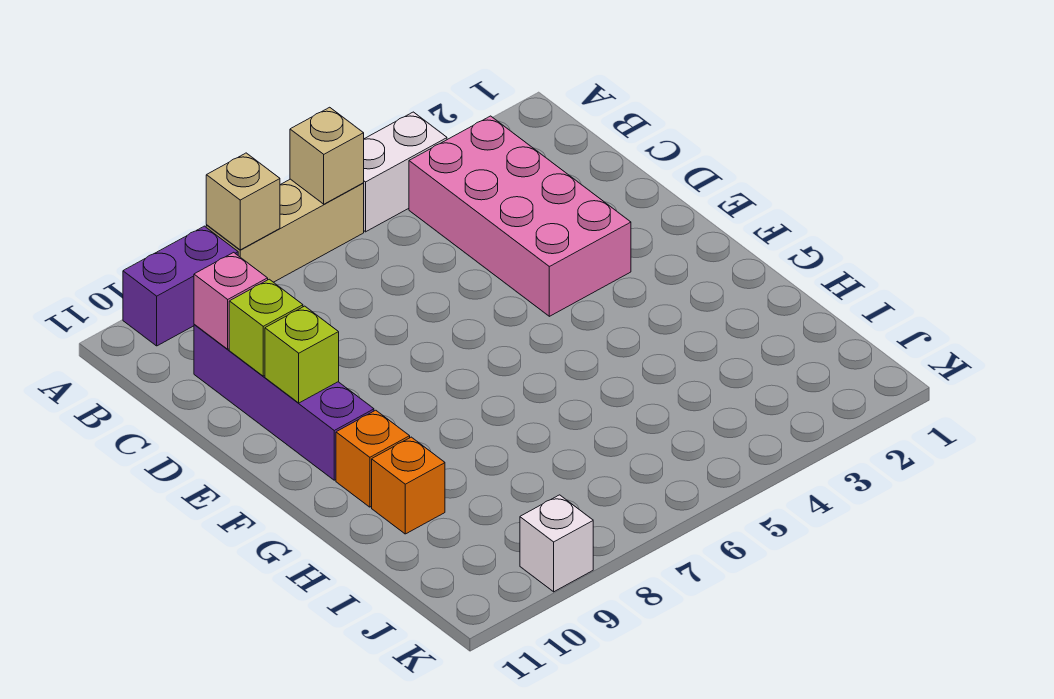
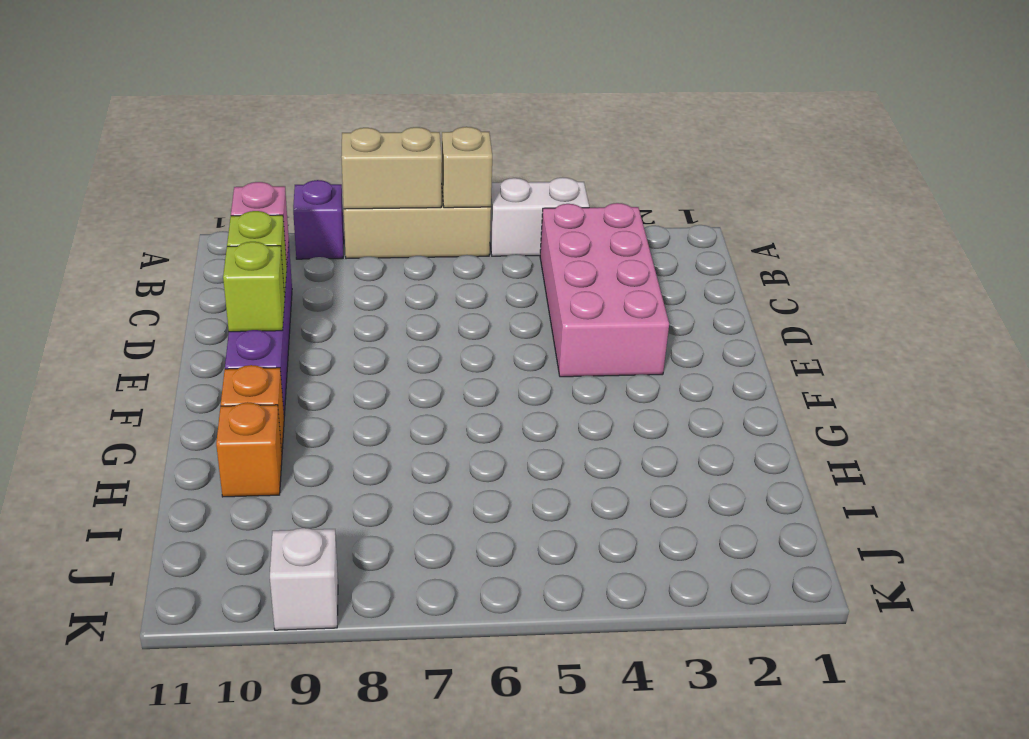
tan brick A8 level 2 -> tan brick A7:A8 level 2
purple brick A9:A10 level 1 -> purple brick A9 level 1

